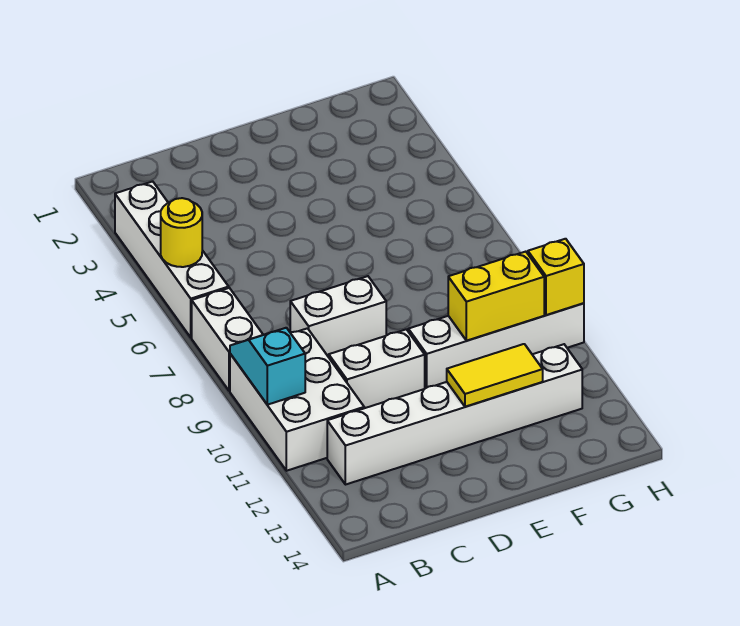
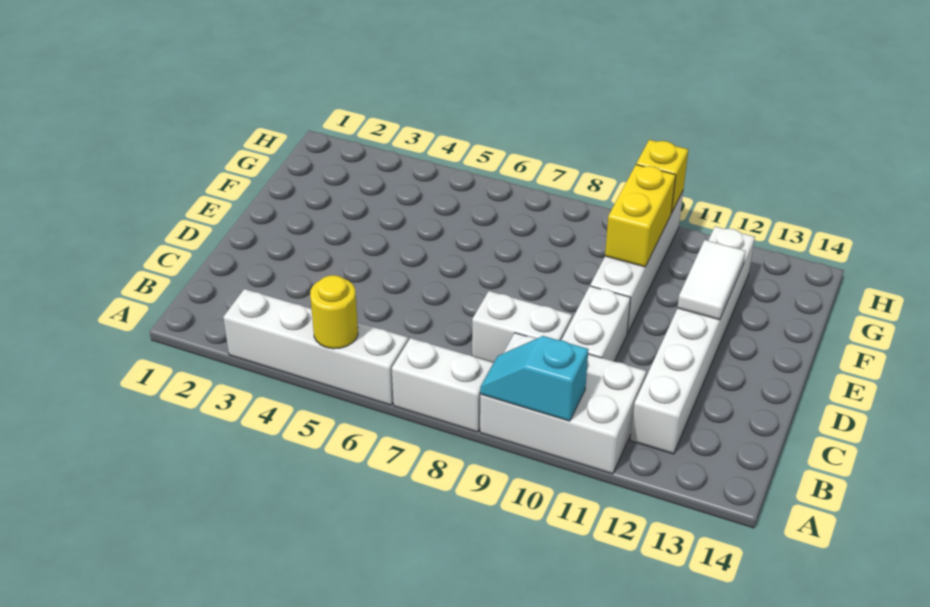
white brick C8:D8 level 1 -> white brick C8:C9 level 1
yellow tile E12:F12 level 2 -> white tile E12:F12 level 2

